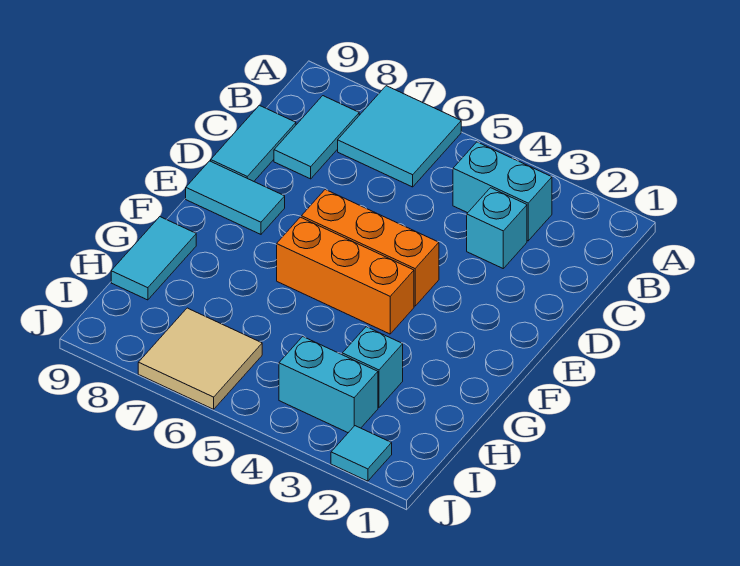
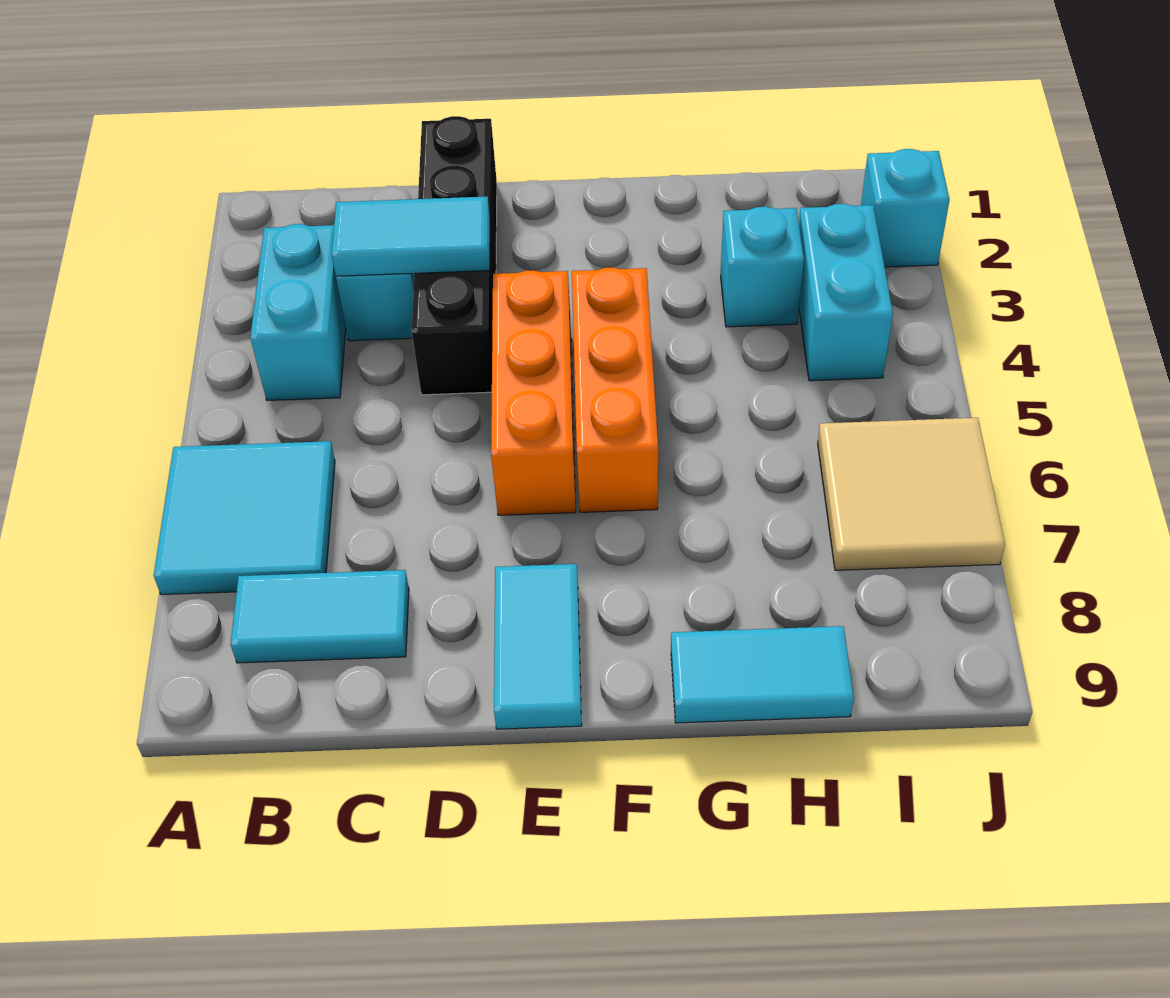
cyan tile C9:D9 level 1 -> cyan tile C3:D3 level 2
none -> black brick D1:D4 level 1
cyan tile J2 level 1 -> cyan brick J2 level 1

